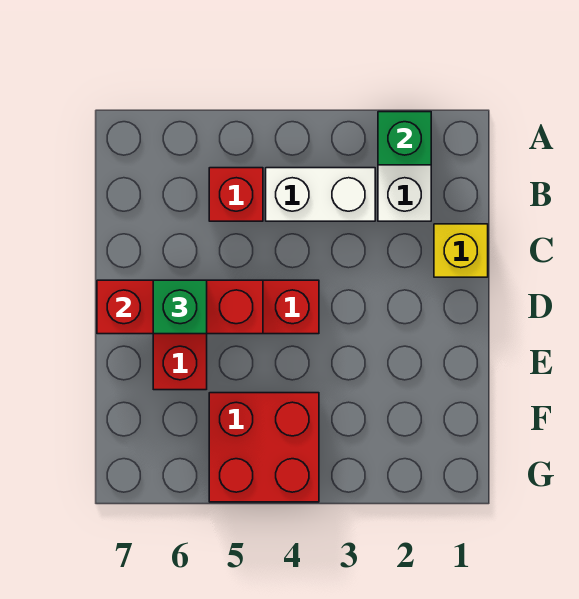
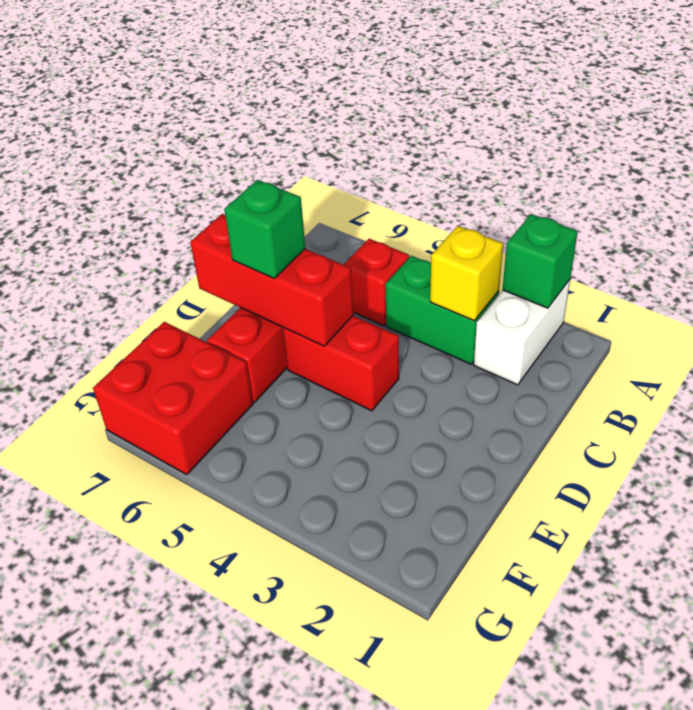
white brick B3:B4 level 1 -> green brick B3:B4 level 1
yellow brick C1 level 1 -> yellow brick B3 level 2
red brick F4:G5 level 1 -> red brick F6:G7 level 1

